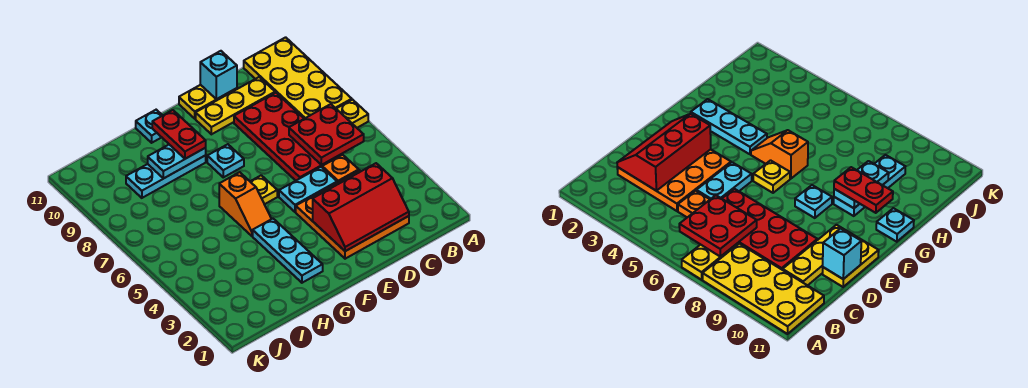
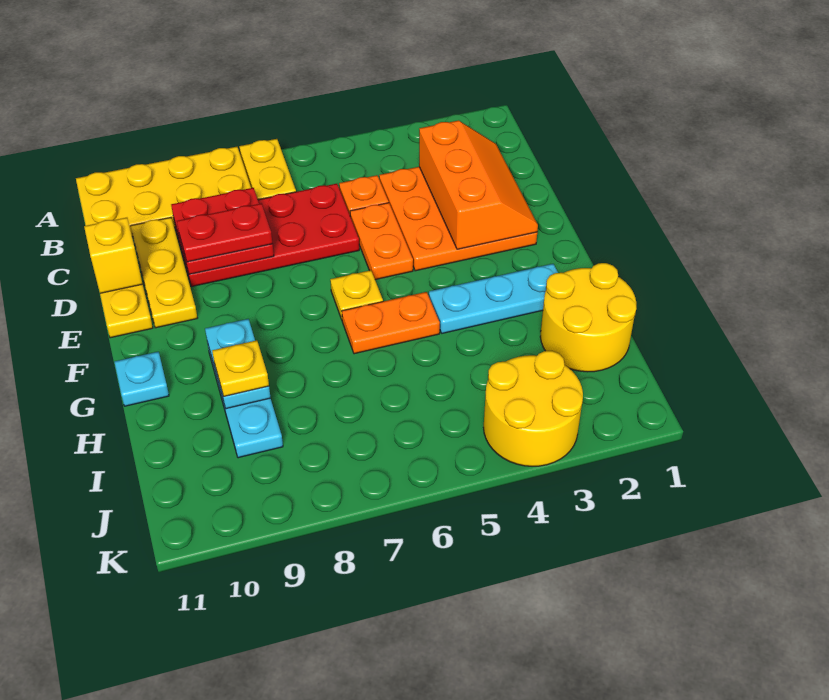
red plate B6:C7 level 2 -> red plate C8:D9 level 2
red slope C2:E3 level 2 top 3 -> orange slope C2:E3 level 2 top 3
cyan plate D5:E5 level 1 -> orange plate D5:E5 level 1
cyan brick D11 level 2 -> yellow brick D11 level 2
cyan plate F8 level 1 -> none
orange slope G5:G6 level 1 top 6 -> orange plate G5:G6 level 1
red plate G9:G10 level 3 -> red plate D8:D9 level 3
none -> yellow round brick H1:I2 level 1
none -> yellow plate H9 level 3
none -> yellow round brick J3:K4 level 1

